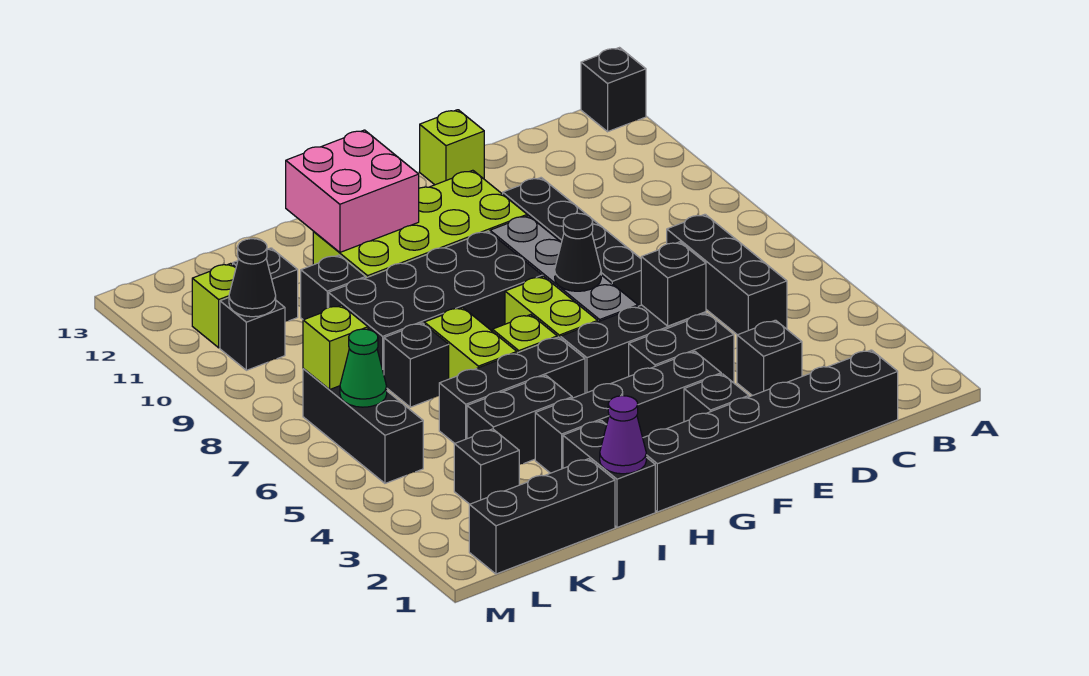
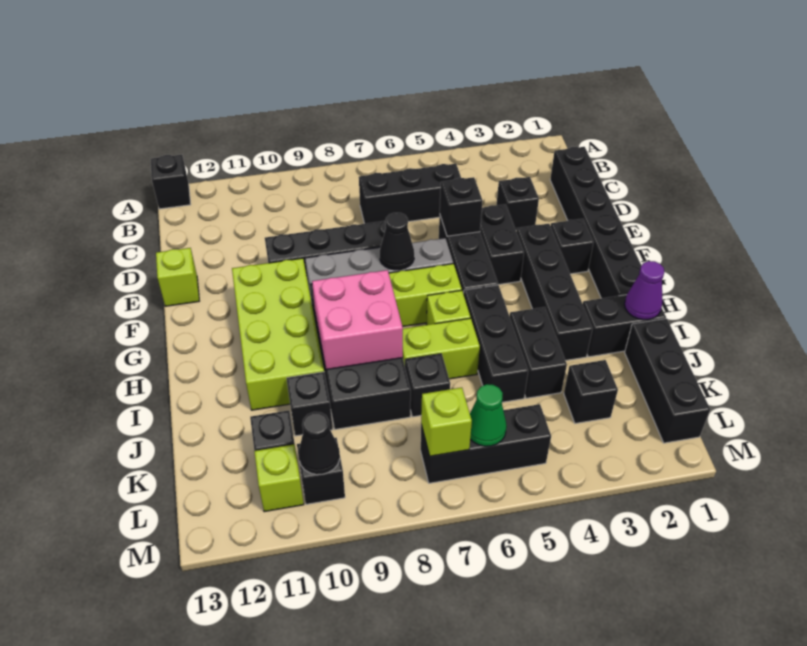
pink brick H11:I12 level 2 -> pink brick H8:I9 level 2

